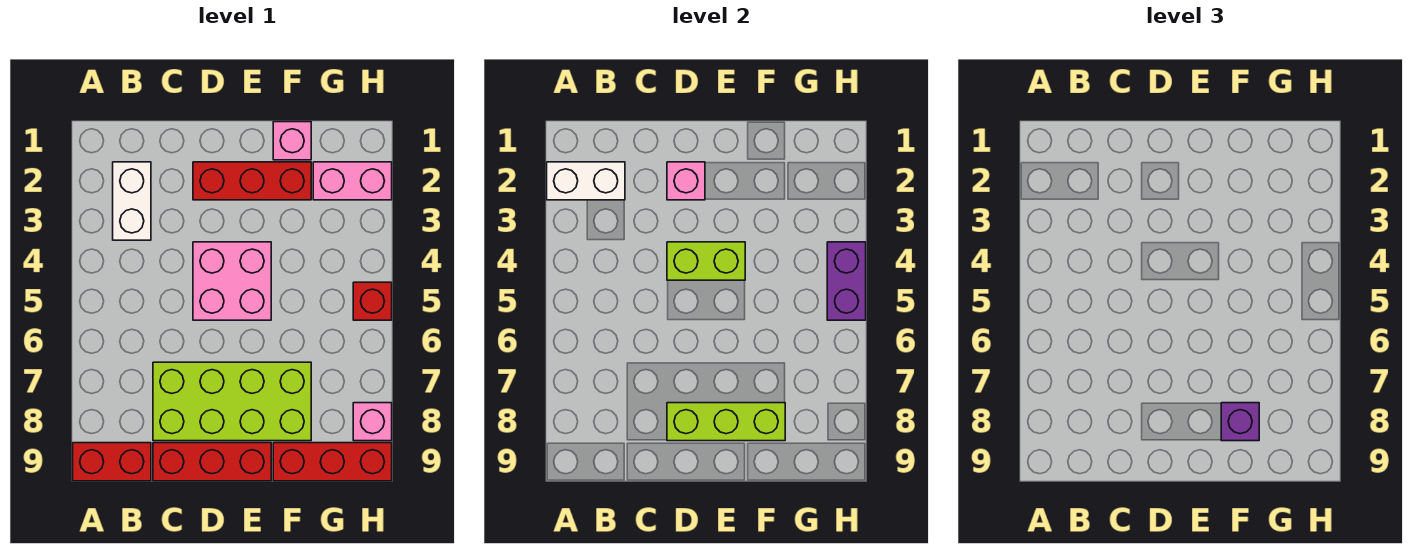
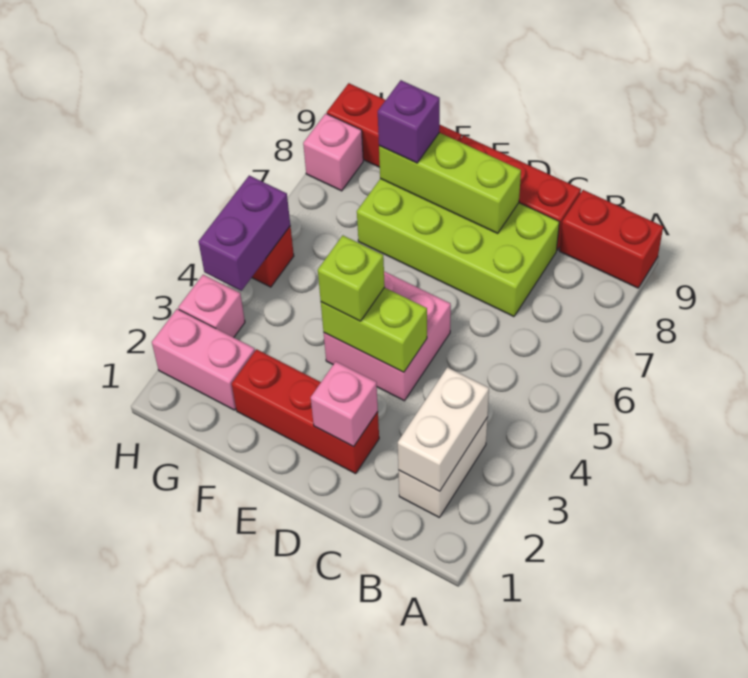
white brick A2:B2 level 2 -> white brick B2:B3 level 2
none -> lime brick E4 level 3
pink brick F1 level 1 -> pink brick H3 level 1

